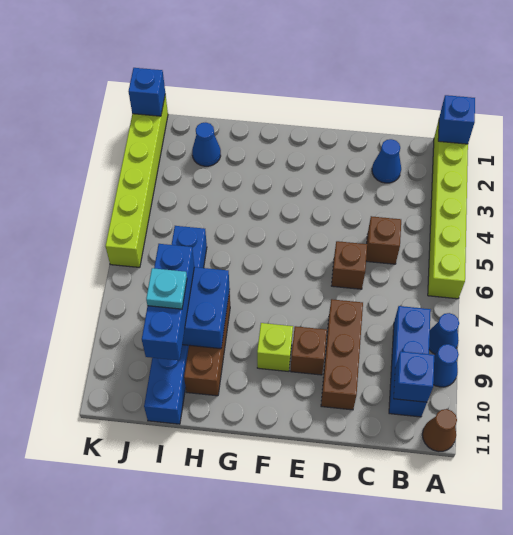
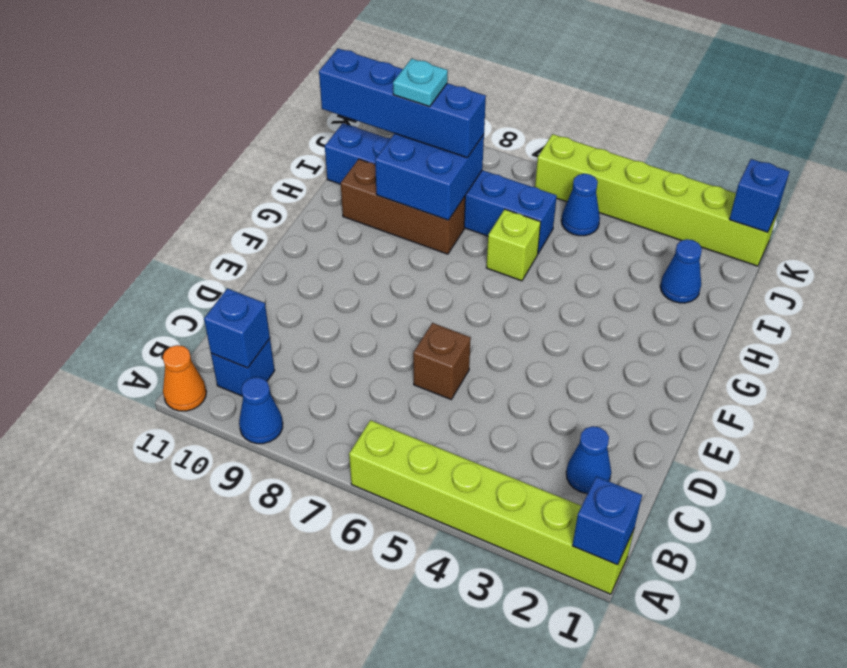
blue cone A8 level 1 -> blue cone J5 level 1
brown cone A11 level 1 -> orange cone A11 level 1
blue brick B8:B10 level 1 -> blue brick B10 level 1
brown brick C5 level 1 -> none
brown brick D8:D10 level 1 -> none
brown brick E9 level 1 -> none
lime brick F9 level 1 -> lime brick H6 level 1
blue brick I8:I10 level 3 -> blue brick I8:I11 level 3

